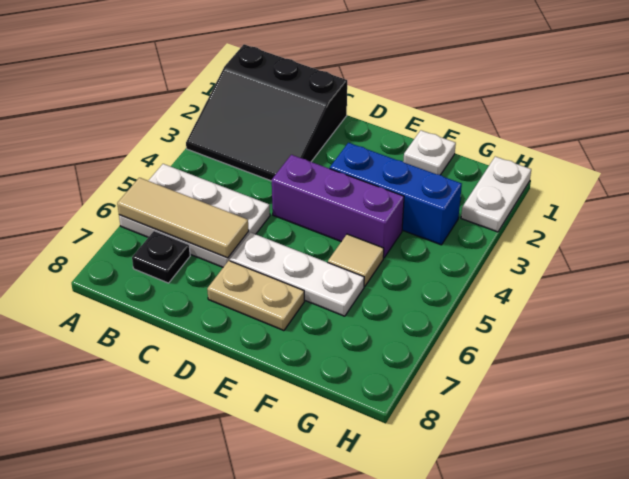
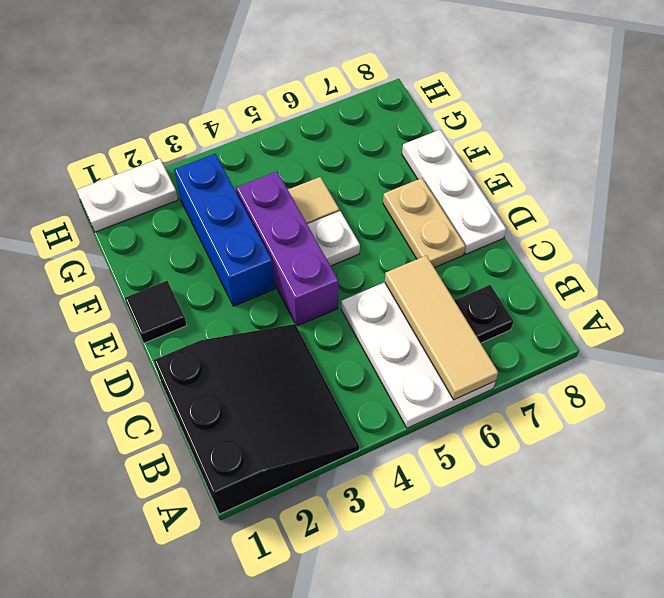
white plate D6:F6 level 1 -> white plate D8:F8 level 1
none -> black tile E1 level 1
white plate F1 level 1 -> white plate E5 level 1

